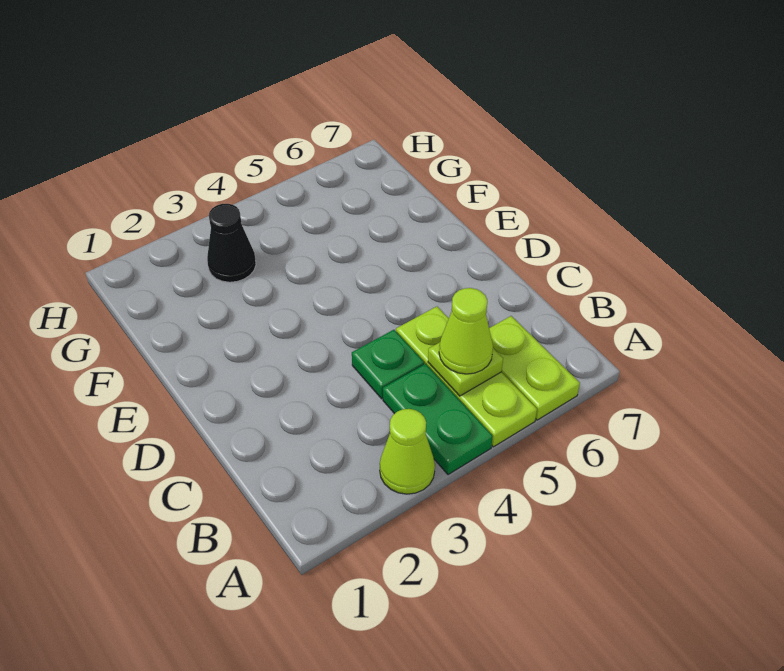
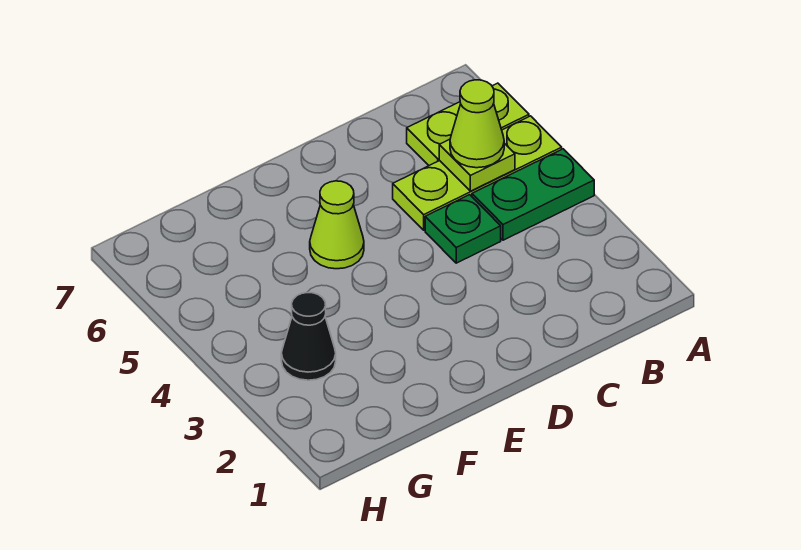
lime cone A3 level 1 -> lime cone E5 level 1

